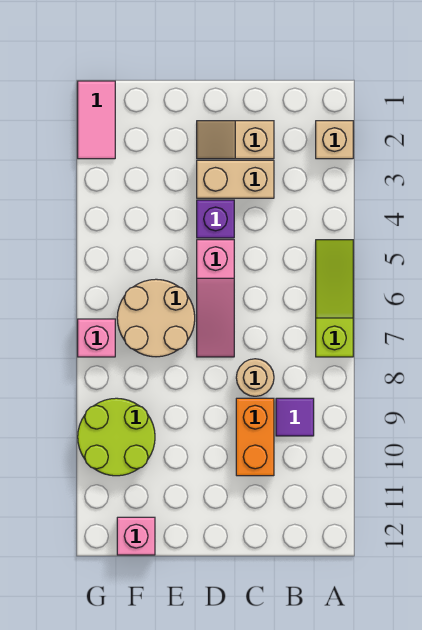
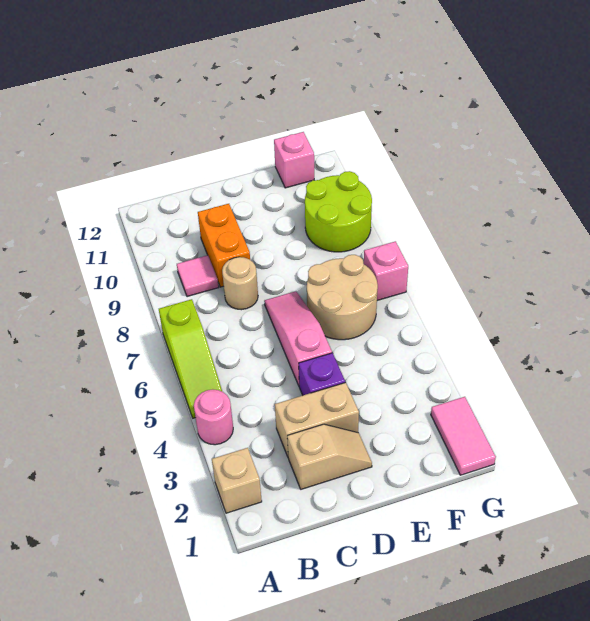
none -> pink round brick A4 level 1
purple tile B9 level 1 -> pink tile B9 level 1

